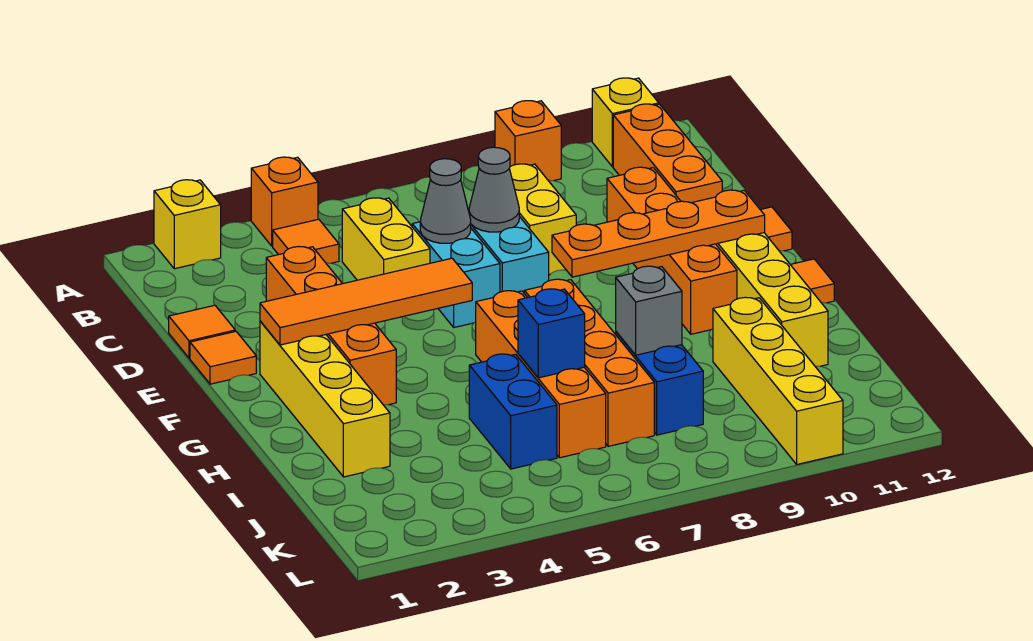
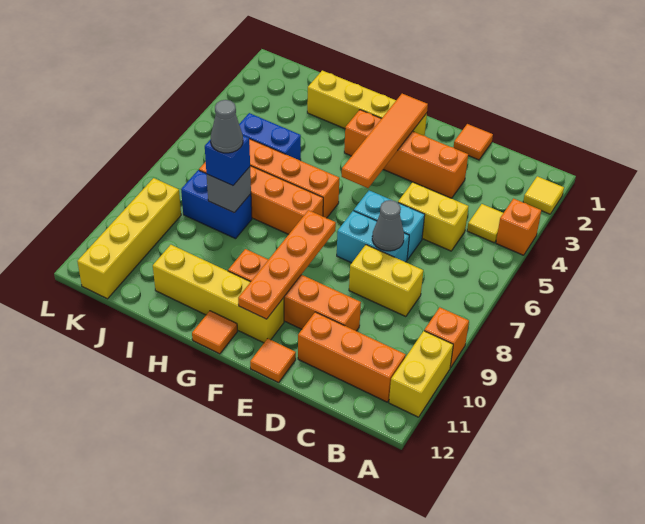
yellow brick A2 level 1 -> yellow tile A2 level 1
yellow brick A11 level 1 -> yellow brick A10:A11 level 1
orange tile B4 level 1 -> yellow tile B4 level 1
grey cone D6 level 2 -> grey cone I8 level 4
orange tile E1 level 1 -> none
blue brick I6 level 2 -> blue brick I8 level 3
yellow brick I10:L10 level 1 -> yellow brick K9:K12 level 1

